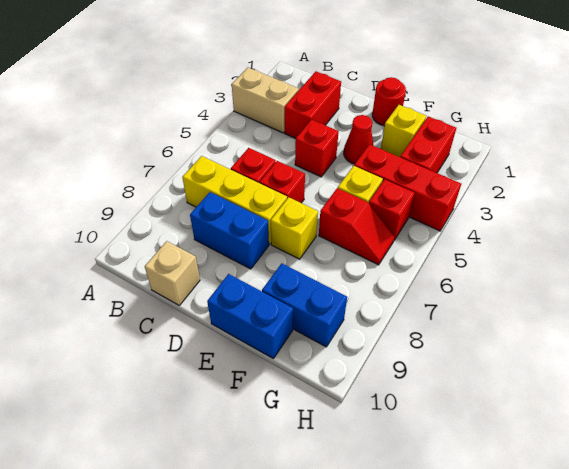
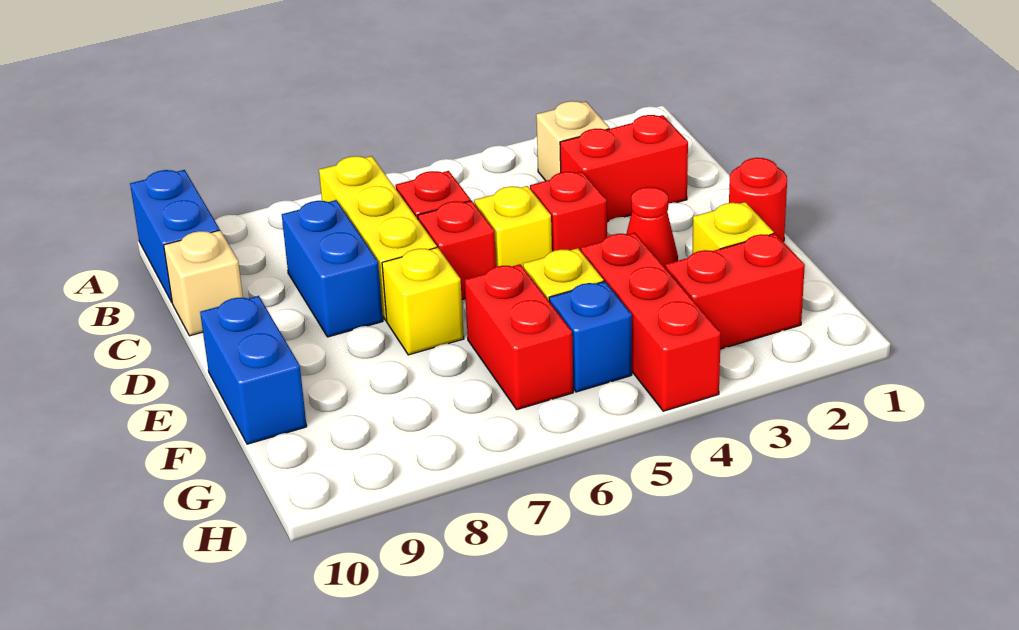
tan brick A3:B3 level 1 -> tan brick B3 level 1
none -> yellow brick D5 level 1
red slope F6:G6 level 1 top F -> red brick F6:G6 level 1
blue brick F9:G9 level 1 -> blue brick A10:B10 level 1
red brick G5 level 1 -> blue brick G5 level 1

